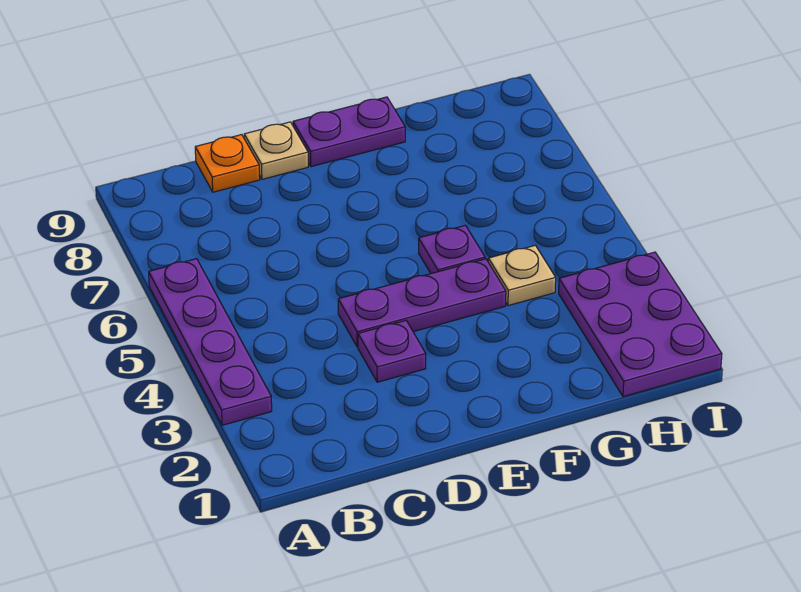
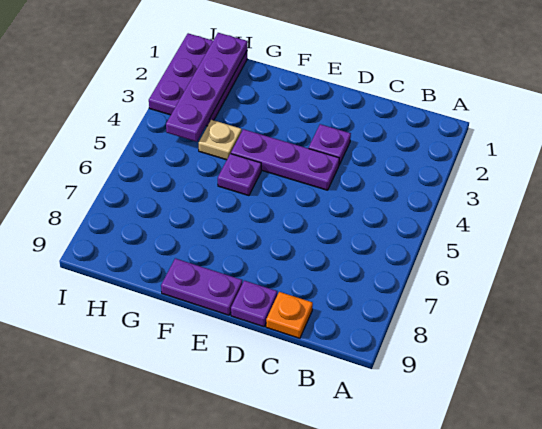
purple plate A3:A6 level 1 -> purple plate H1:H4 level 2
tan plate D9 level 1 -> purple plate D9 level 1

